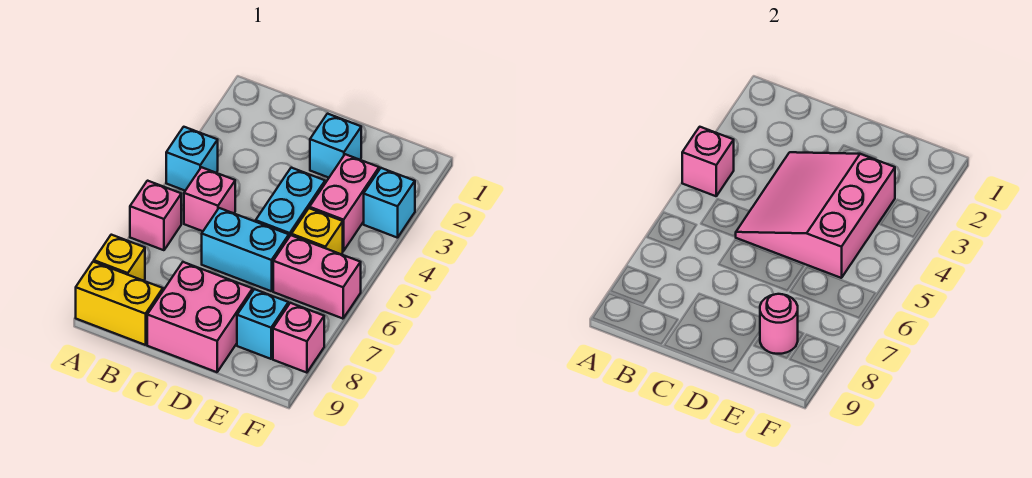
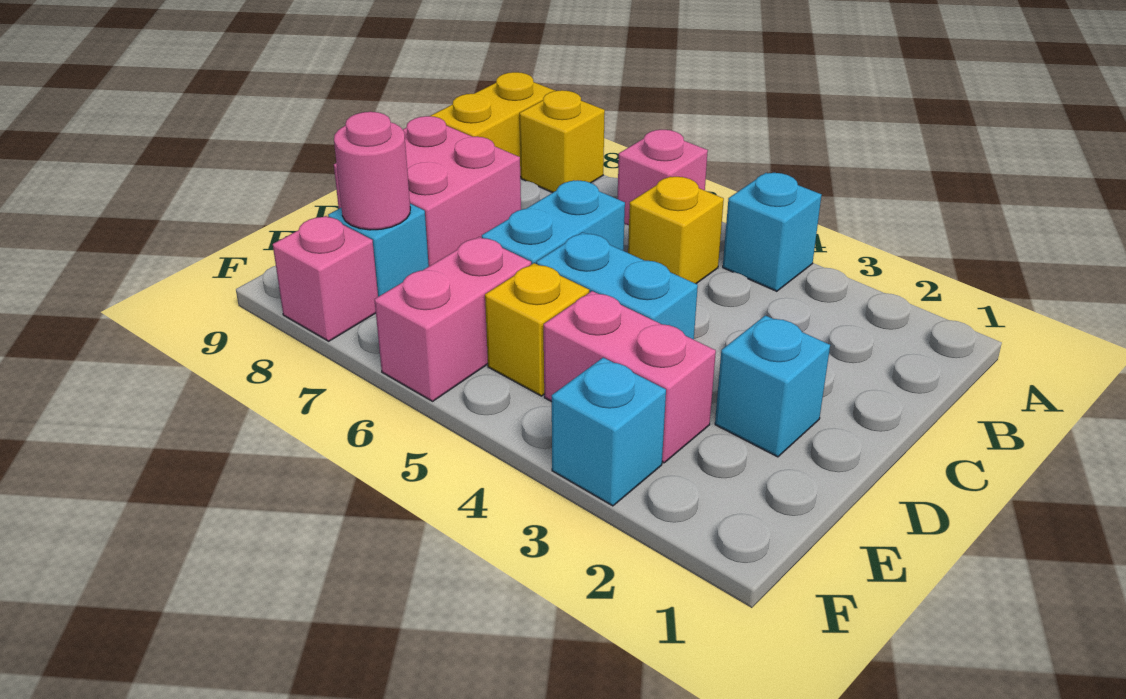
pink brick A4 level 2 -> none
pink brick B5 level 1 -> yellow brick B5 level 1
pink slope C3:E5 level 2 top E -> none

